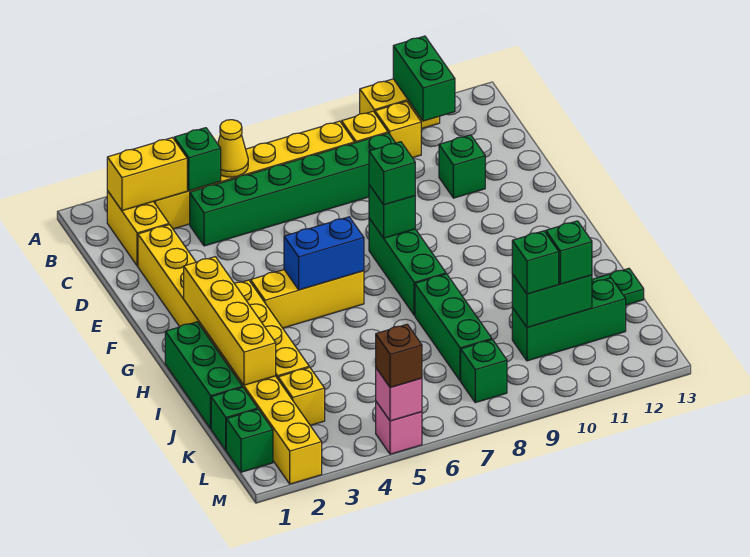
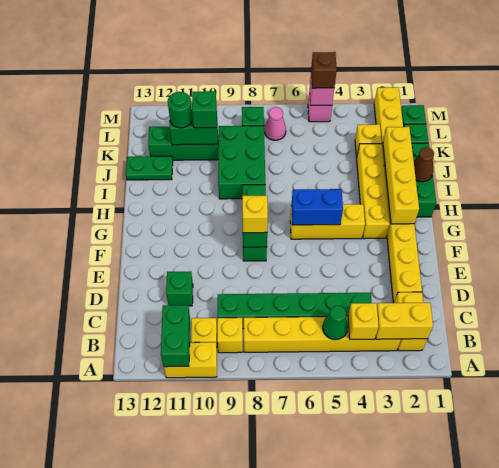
green brick B4 level 2 -> yellow brick B4 level 2
yellow cone B5 level 2 -> green cone B5 level 2
green brick F8 level 3 -> yellow brick F8 level 3
none -> brown cone I1 level 2
green brick I8:K8 level 1 -> green brick I8:K9 level 1
green brick K11 level 3 -> green round brick K11 level 3
none -> pink cone L7 level 1

